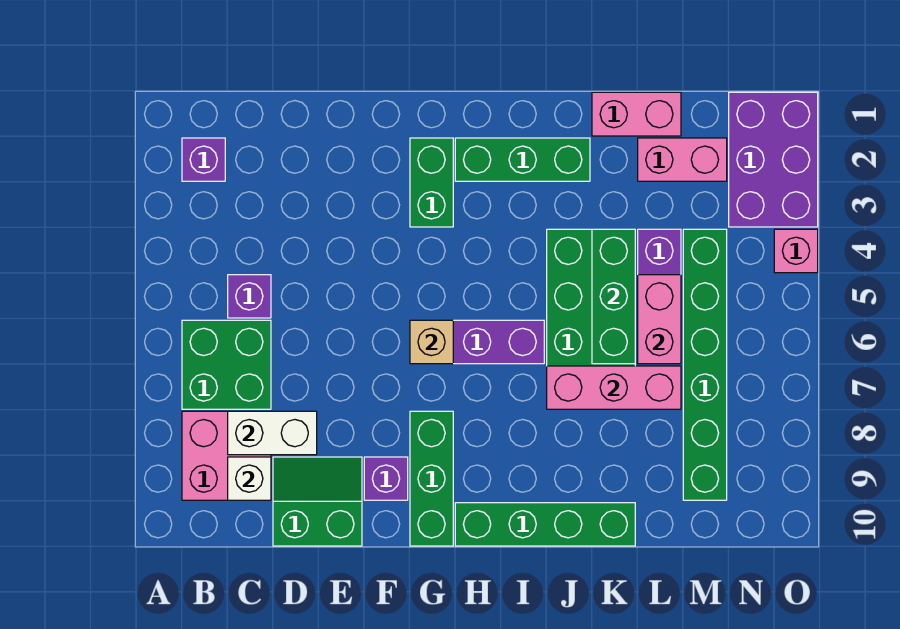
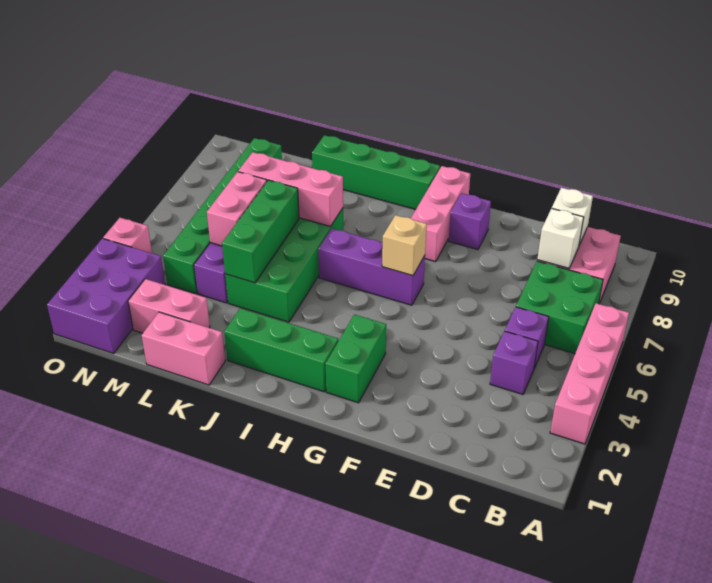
none -> pink brick A3:A6 level 1
purple brick B2 level 1 -> purple brick C4 level 1
white brick C8:D8 level 2 -> white brick C8 level 2
green slope D9:E10 level 1 top 10 -> none
green brick G8:G10 level 1 -> pink brick G8:G10 level 1

